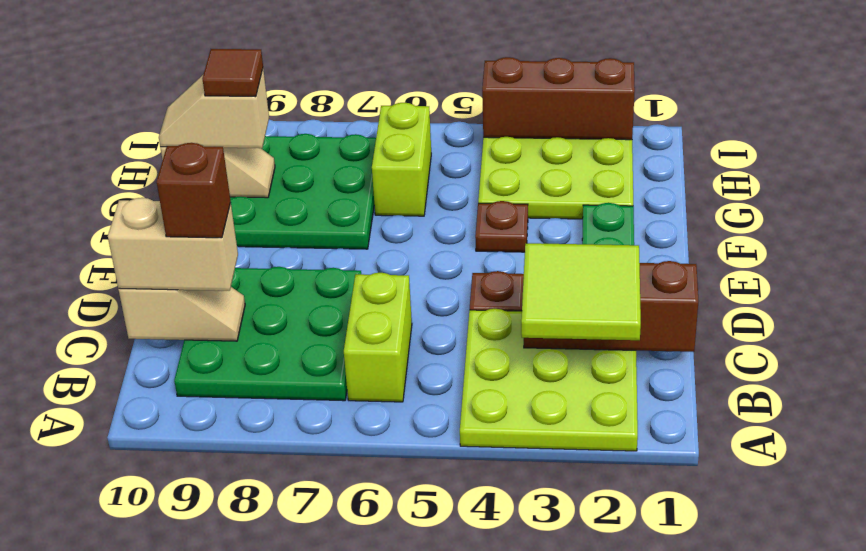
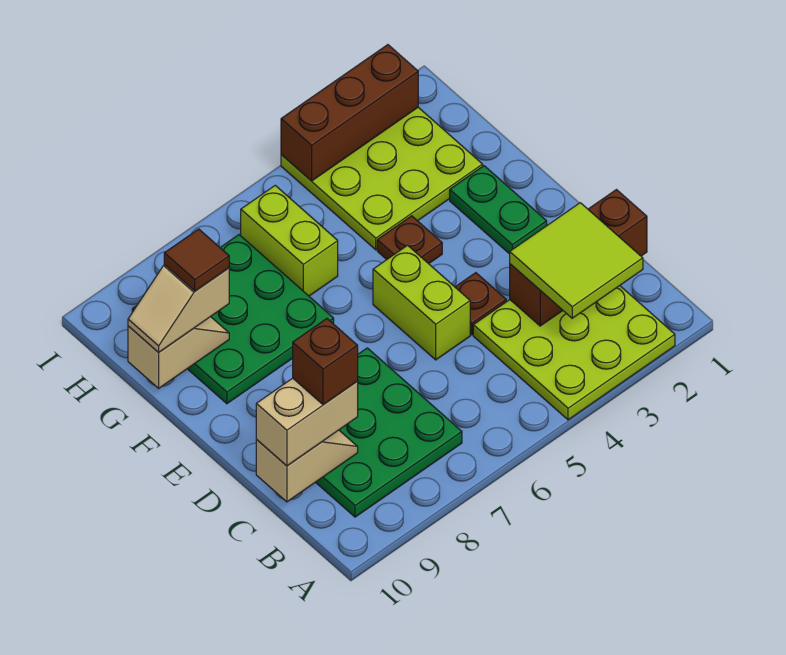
lime brick B6:C6 level 1 -> lime brick D5:E5 level 1

